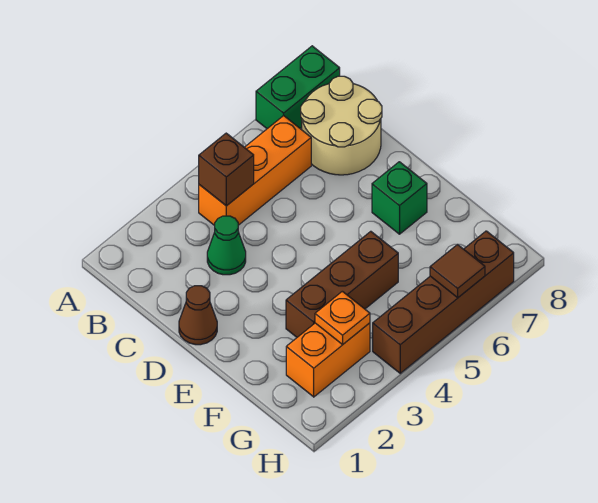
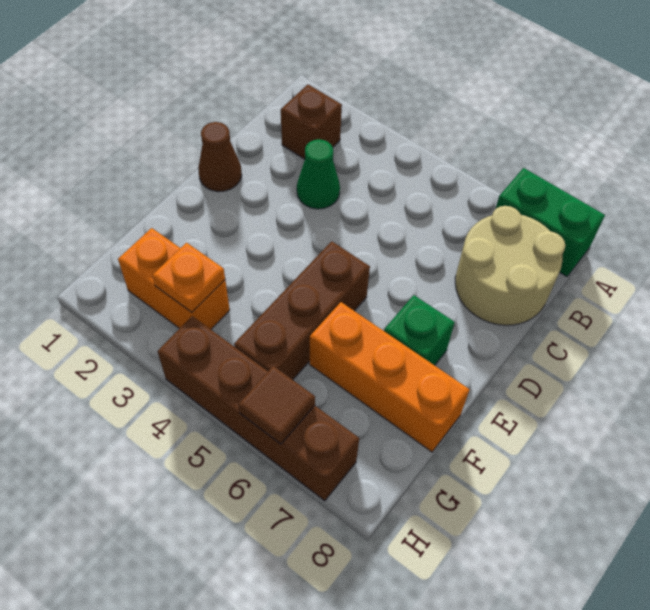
orange brick B4:B6 level 1 -> orange brick F6:F8 level 1
brown brick B4 level 2 -> brown brick B2 level 1
brown brick F3:F5 level 1 -> brown brick E5:G5 level 1

